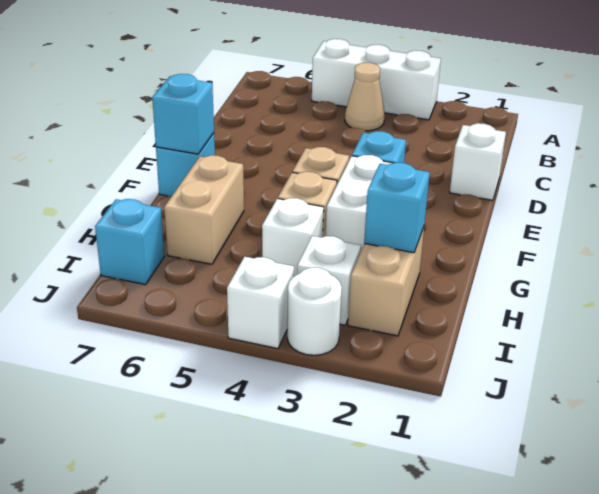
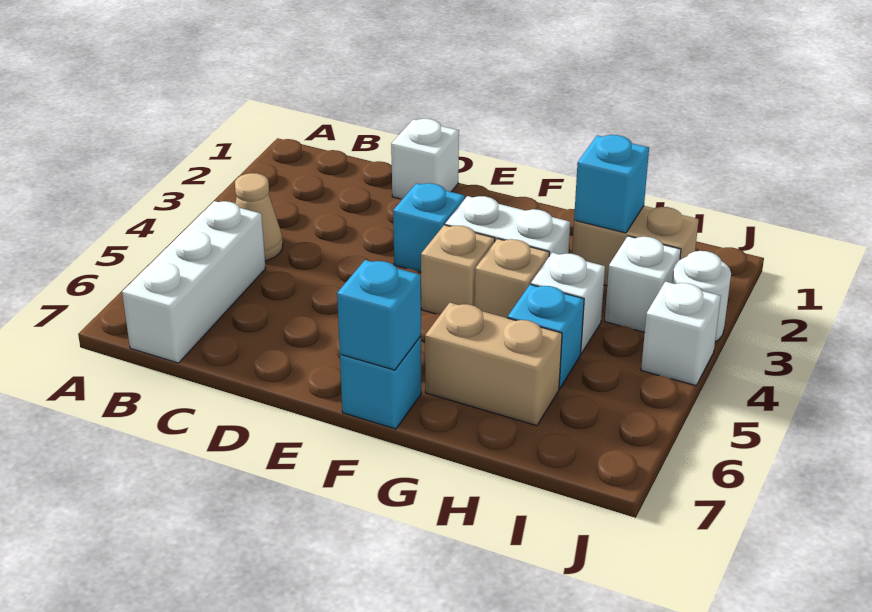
white brick A3:A5 level 1 -> white brick B5:B7 level 1
cyan brick I7 level 1 -> cyan brick H5 level 1

